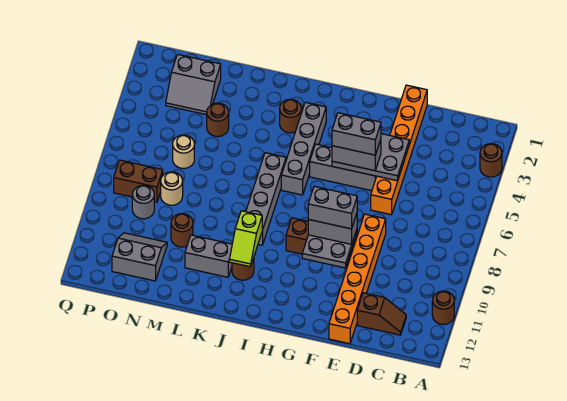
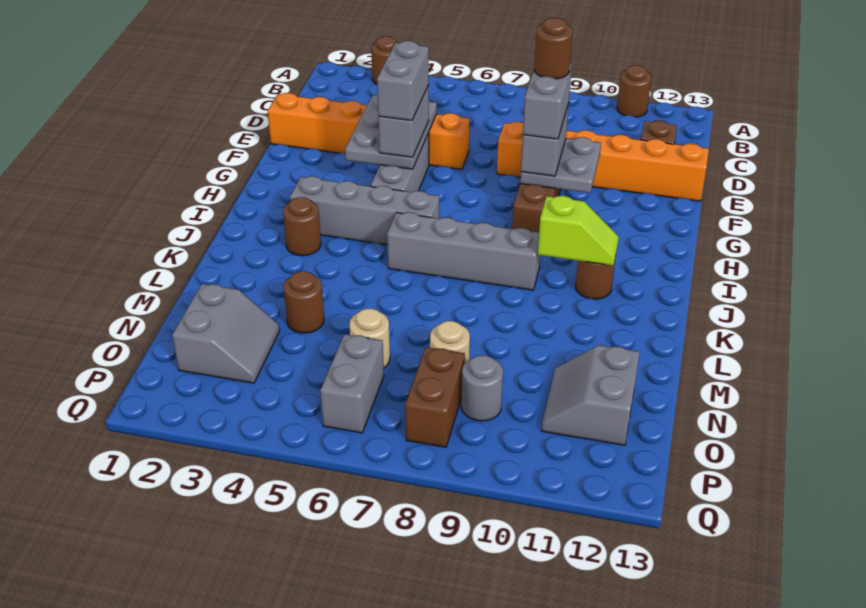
grey brick K11:L11 level 1 -> grey brick O6:P6 level 1
brown round brick M10 level 1 -> brown round brick F9 level 5

